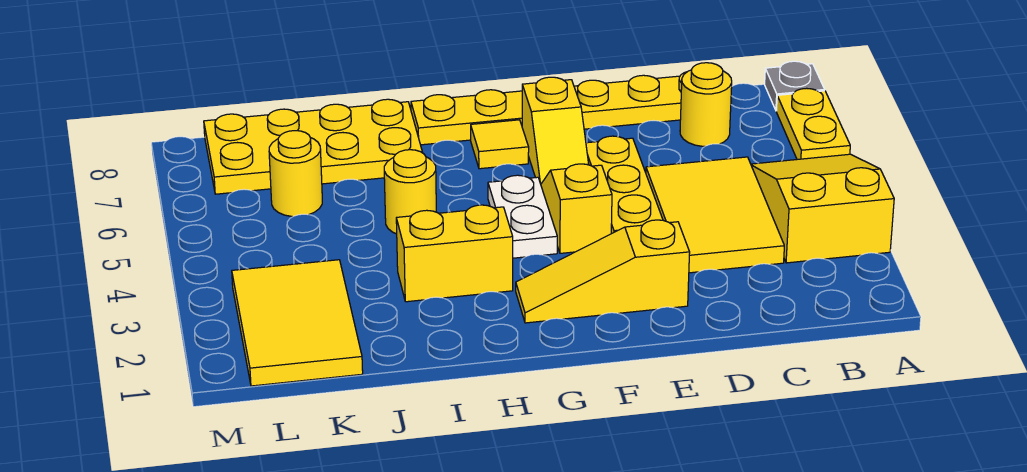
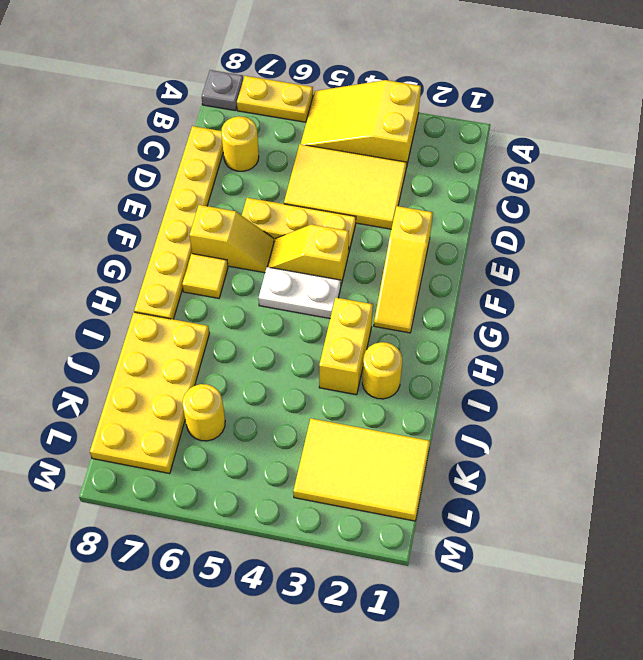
yellow round brick I5 level 1 -> yellow round brick I2 level 1

